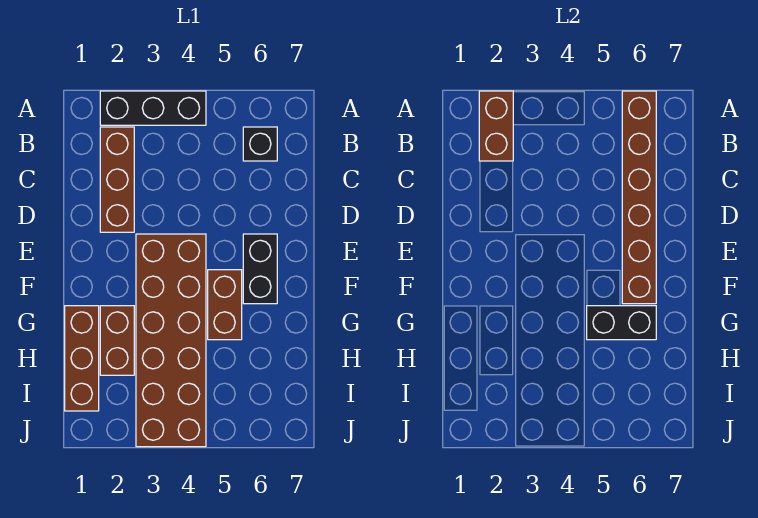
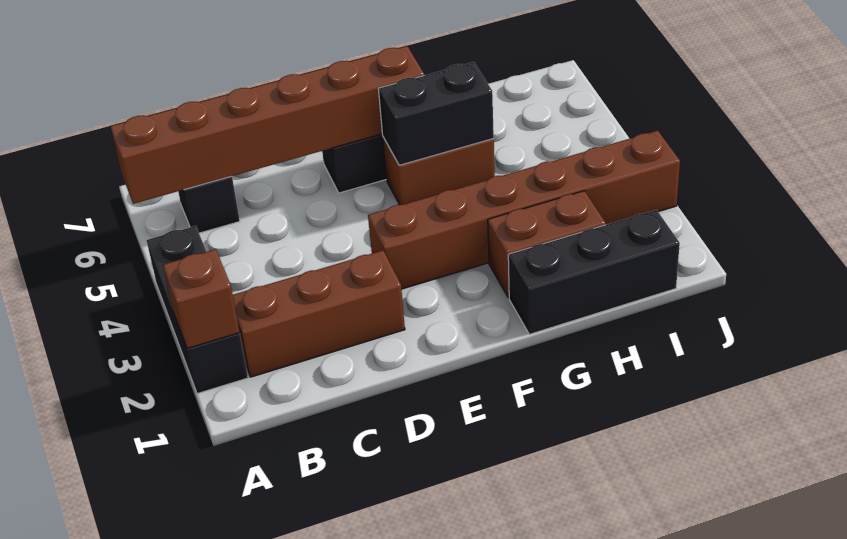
brown brick A2:B2 level 2 -> brown brick A2 level 2
brown brick E3:J4 level 1 -> brown brick E3:J3 level 1
brown brick G1:I1 level 1 -> black brick G1:I1 level 1
black brick G5:G6 level 2 -> black brick F5:G5 level 2

